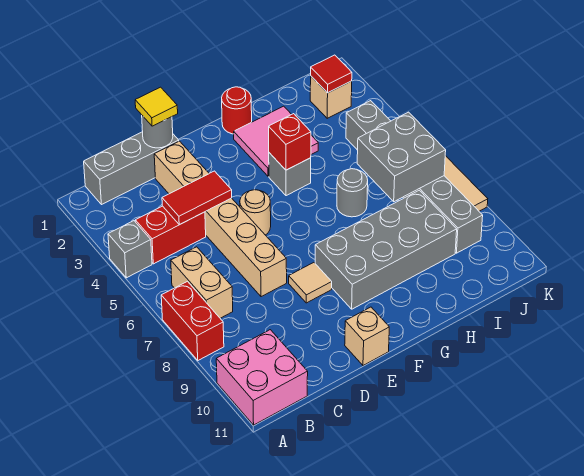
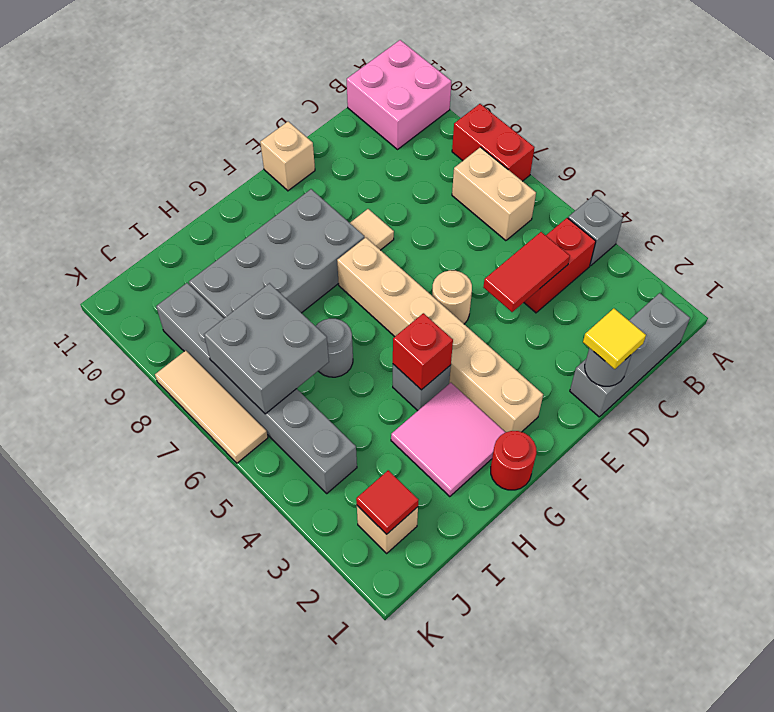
tan brick D2:D7 level 1 -> tan brick F2:F7 level 1

